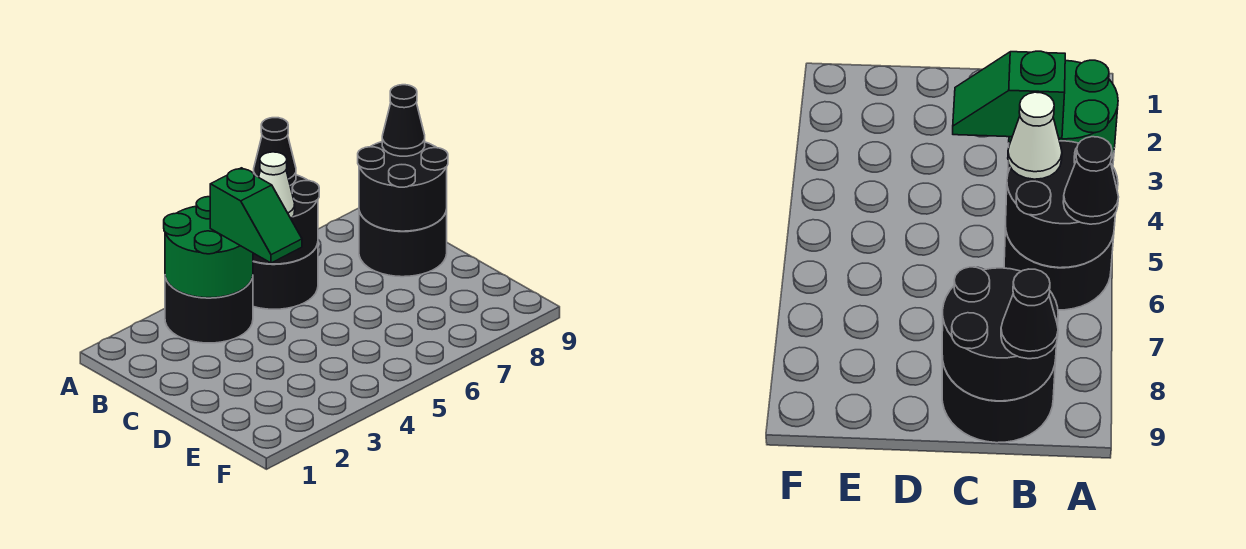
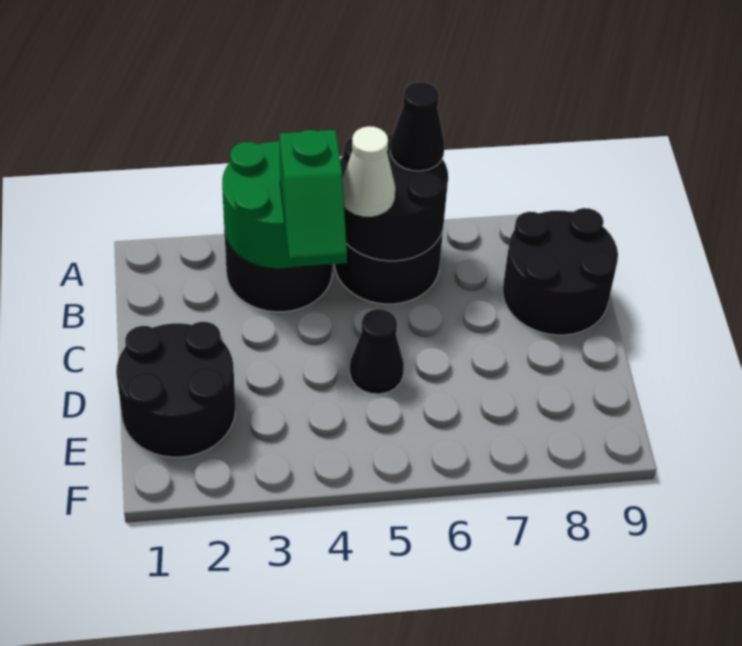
black round brick B8:C9 level 2 -> black round brick D1:E2 level 1
black cone B9 level 3 -> black cone D5 level 1

